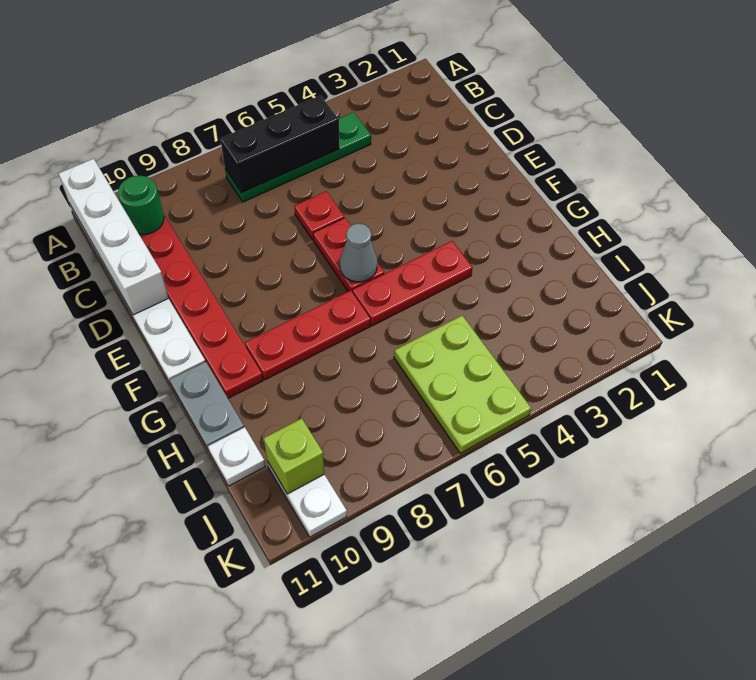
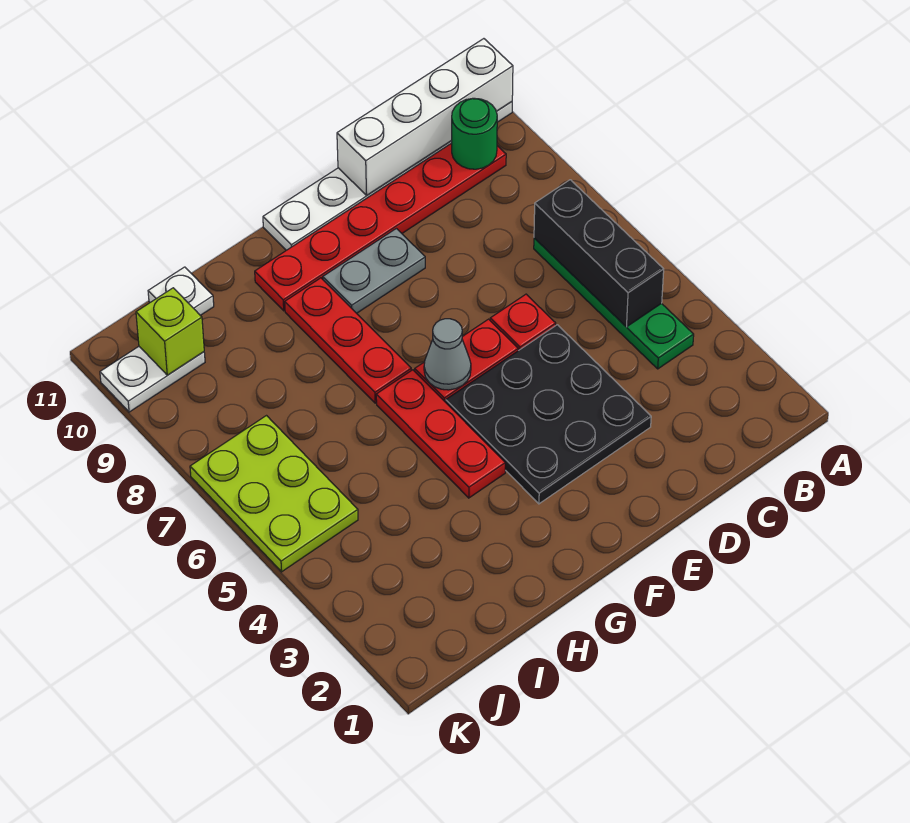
none -> black plate D3:F5 level 1
grey plate G11:H11 level 1 -> grey plate E9:F9 level 1
lime plate I5:K6 level 1 -> lime plate J5:K7 level 1

